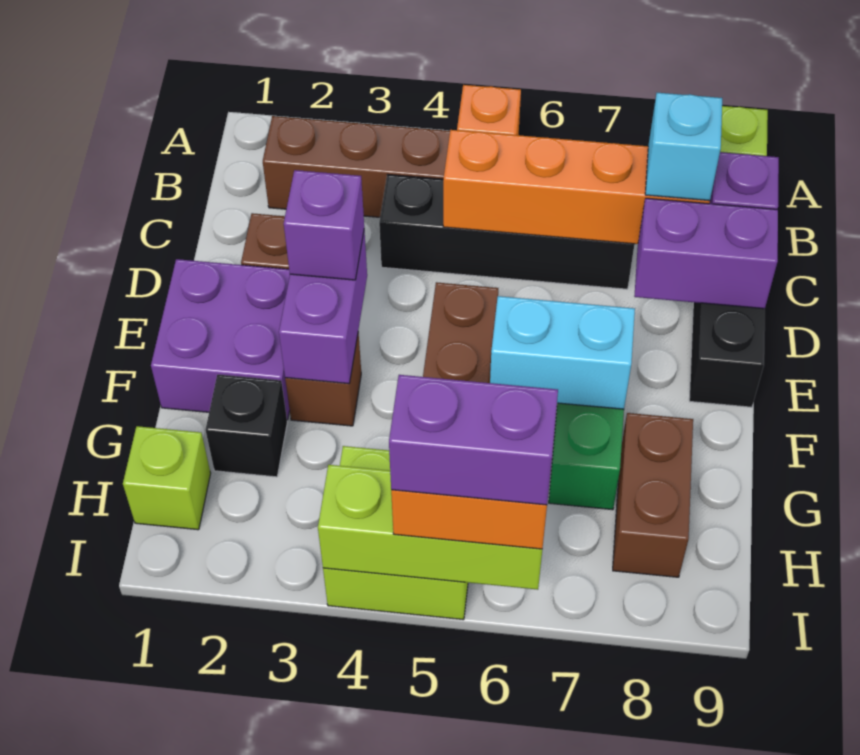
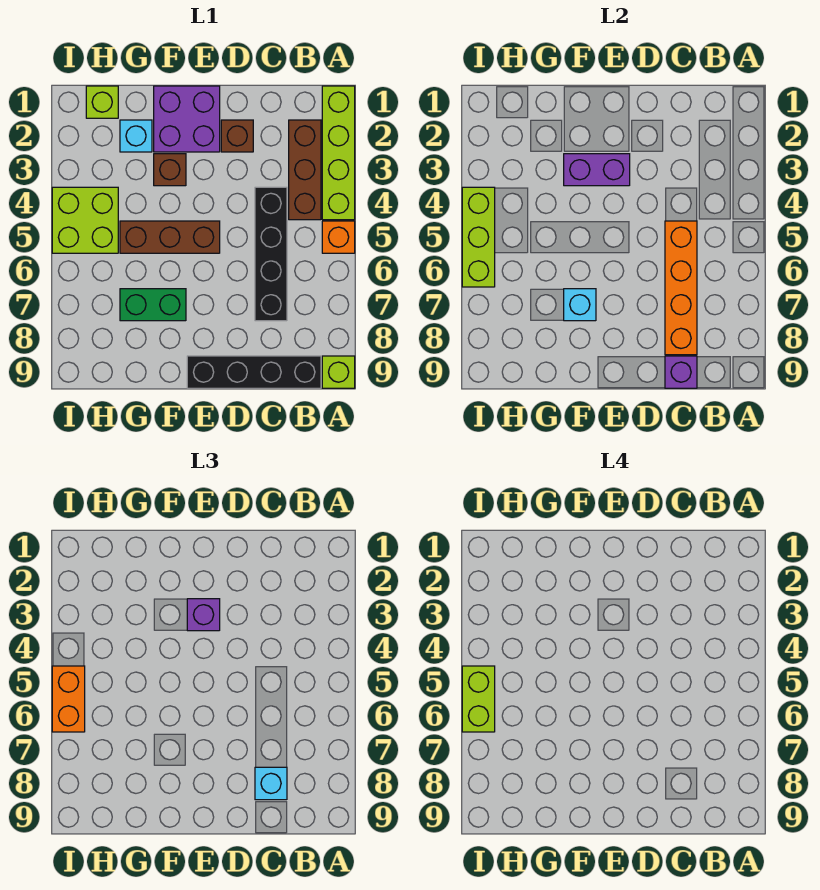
none -> lime brick A1:A4 level 1
purple brick D8:D9 level 2 -> none
cyan brick F6:F7 level 2 -> cyan brick F7 level 2
black brick G2 level 1 -> cyan brick G2 level 1
brown brick G8:H8 level 1 -> none
purple brick I5:I6 level 4 -> lime brick I5:I6 level 4

